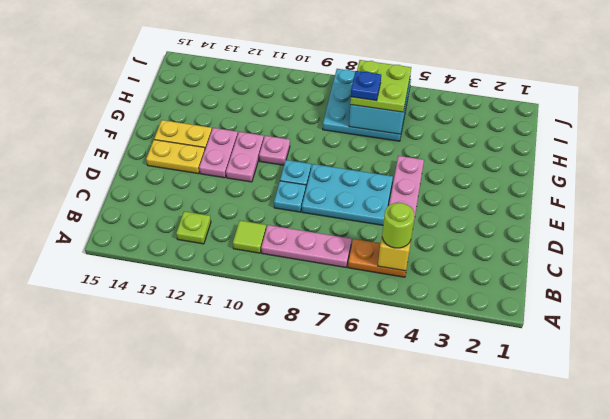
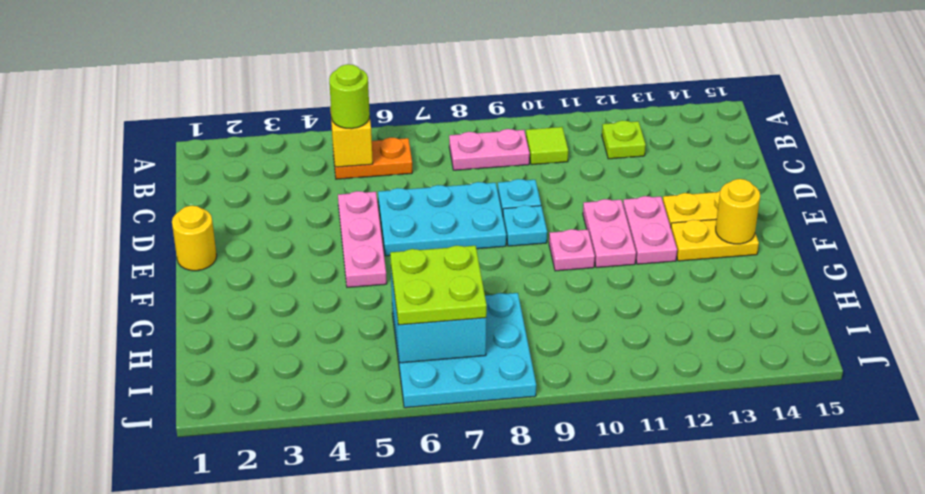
pink plate B7:B9 level 1 -> pink plate B8:B9 level 1
none -> yellow round brick E1 level 1
none -> yellow round brick F14 level 2
blue plate H7 level 4 -> none

